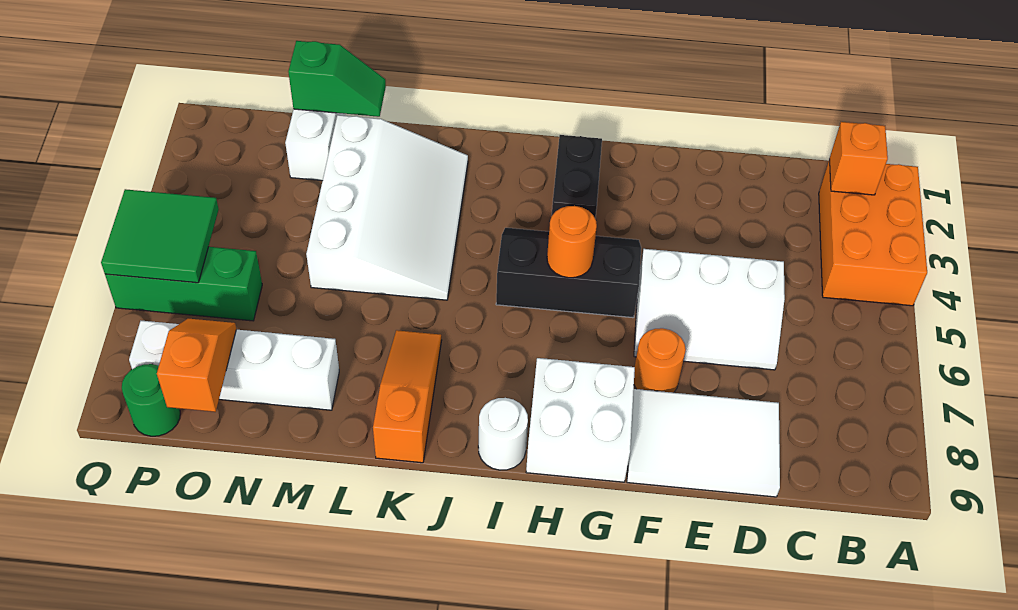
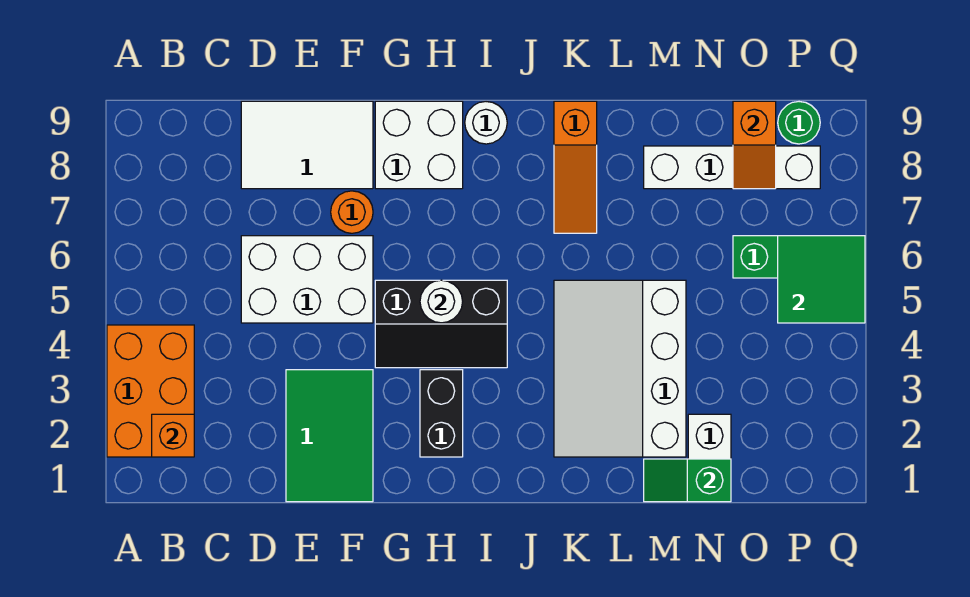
white slope D5:F6 level 1 top 5 -> white brick D5:F6 level 1
none -> green tile E1:F3 level 1
orange round brick H5 level 2 -> white round brick H5 level 2

